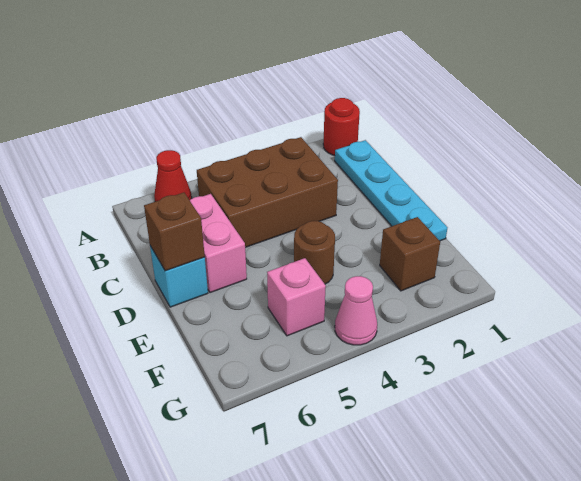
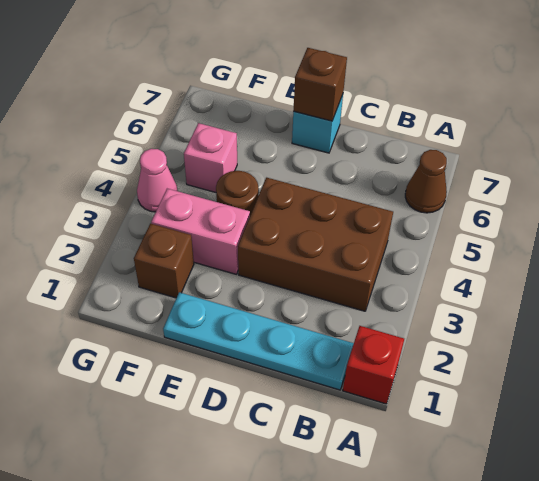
red round brick A1 level 1 -> red brick A1 level 1
red cone A6 level 1 -> brown cone A6 level 1
brown brick B3:C5 level 1 -> brown brick B3:D4 level 1
pink brick C6:D6 level 1 -> pink brick E3:F3 level 1

